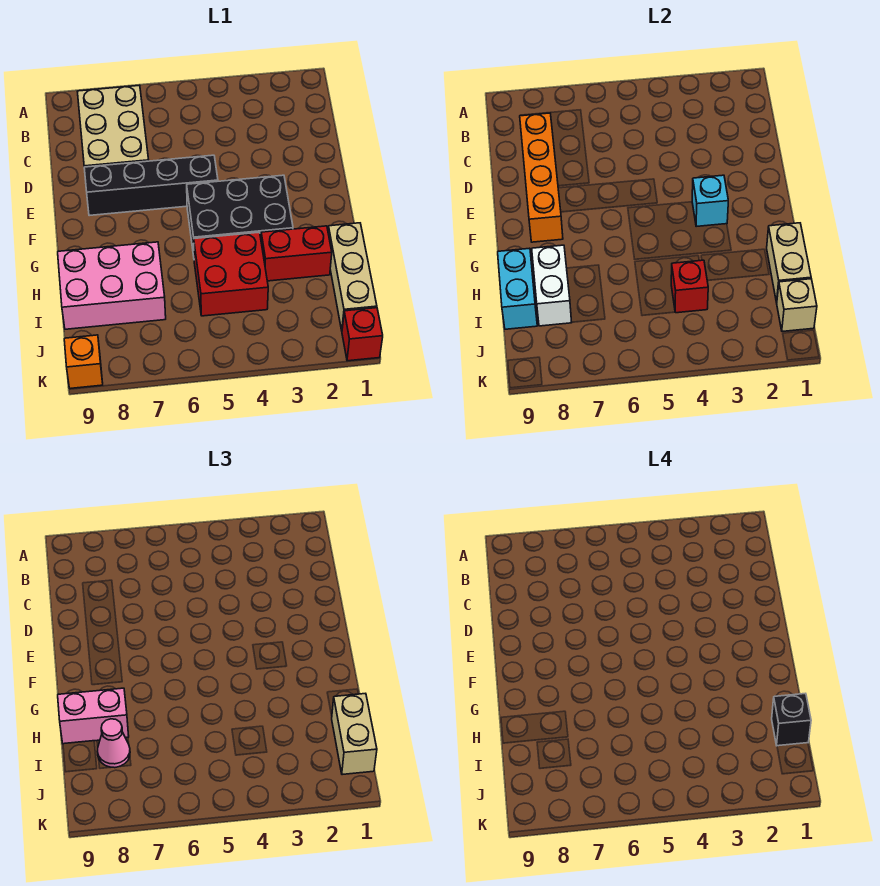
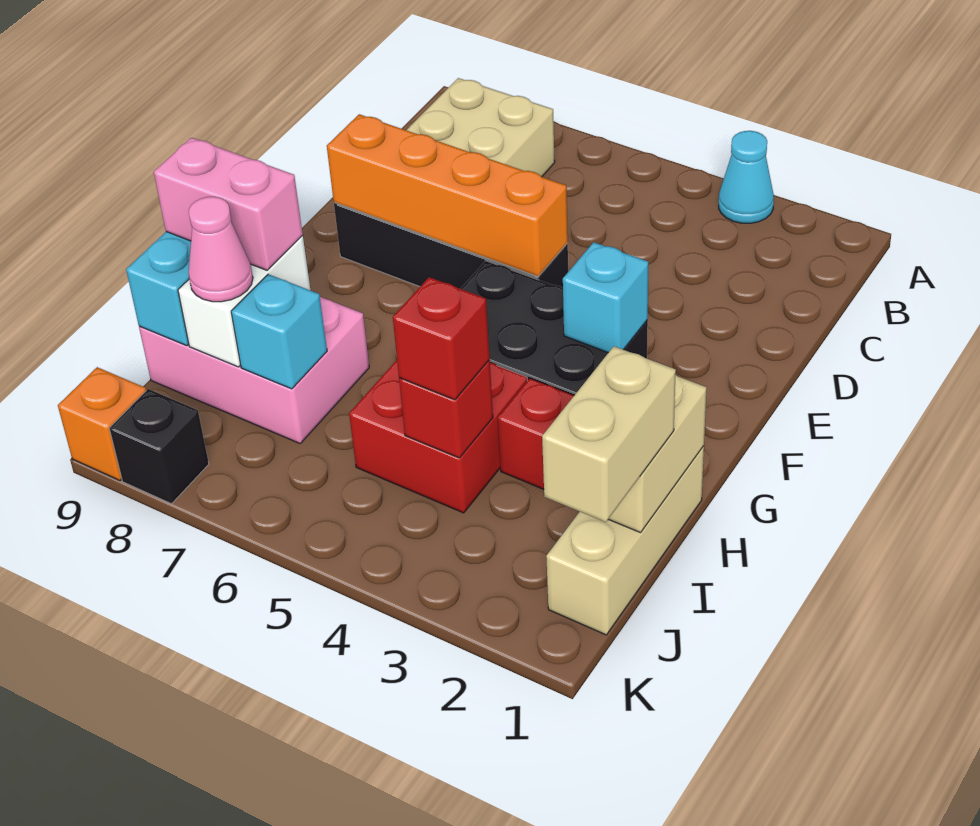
none -> cyan cone A3 level 1
orange brick C8:F8 level 2 -> orange brick E5:E8 level 2
black brick I1 level 4 -> black brick K8 level 1
none -> cyan brick I7 level 2
tan brick J1 level 2 -> none
red brick K1 level 1 -> red brick I4 level 3

